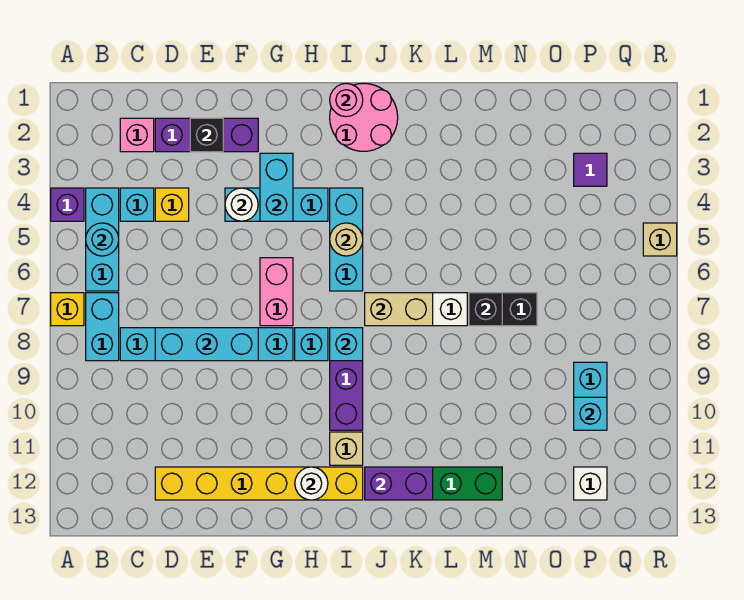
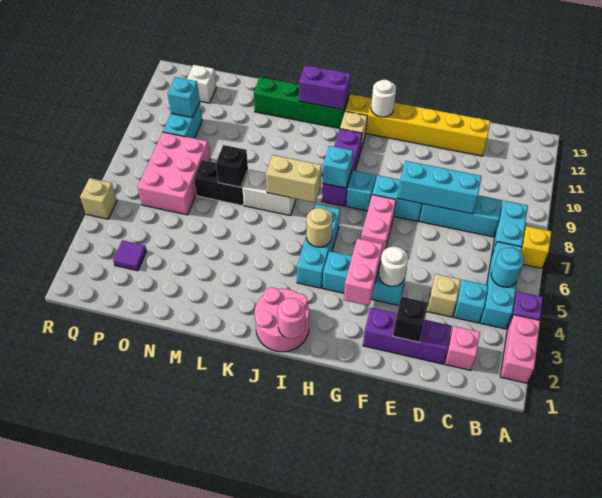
none -> pink brick A2:A3 level 1
yellow brick D4 level 1 -> tan brick D4 level 1
cyan brick G3:G4 level 2 -> pink brick G3:G4 level 2
none -> pink brick O6:P8 level 1

